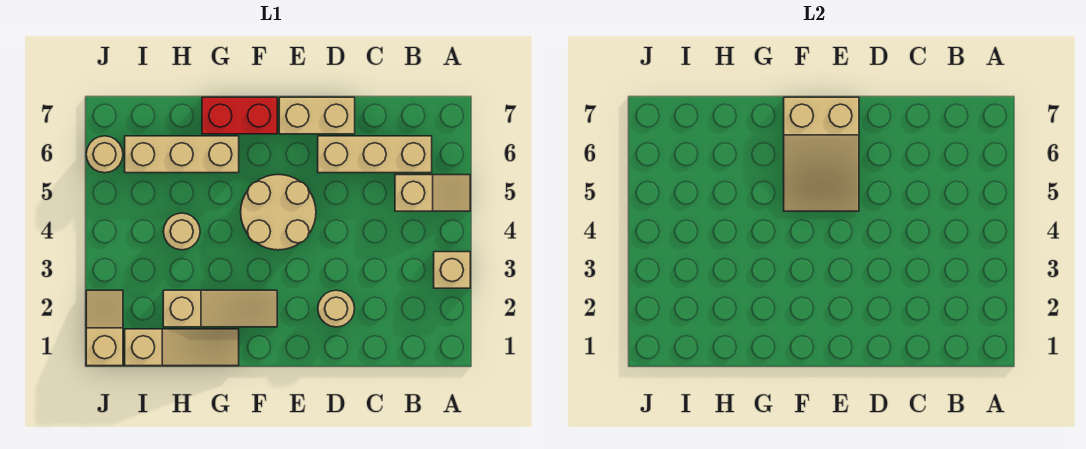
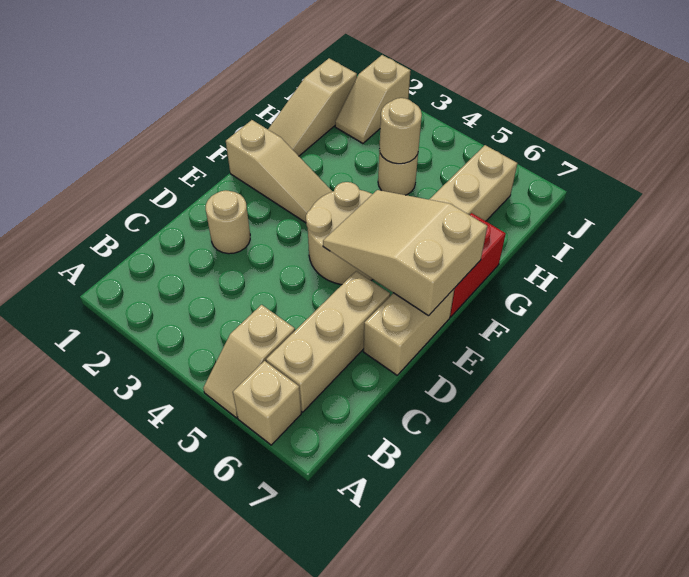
tan brick A3 level 1 -> tan brick A6 level 1
tan slope F2:H2 level 1 top H -> tan slope F1:F3 level 1 top 1
tan slope J1:J2 level 1 top 1 -> tan slope I2:J2 level 1 top J
tan round brick J6 level 1 -> tan round brick H4 level 2

